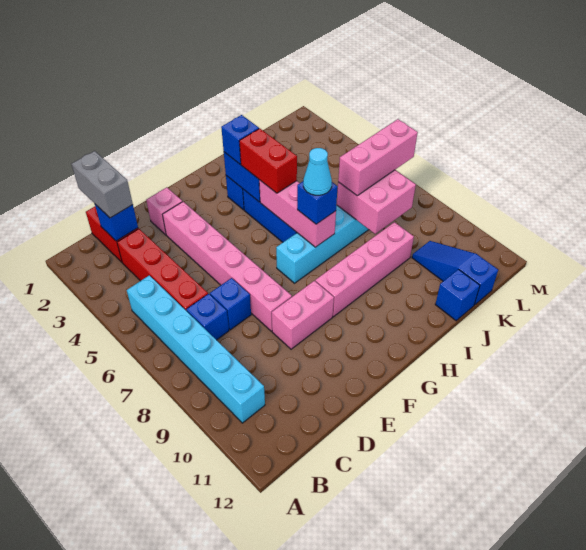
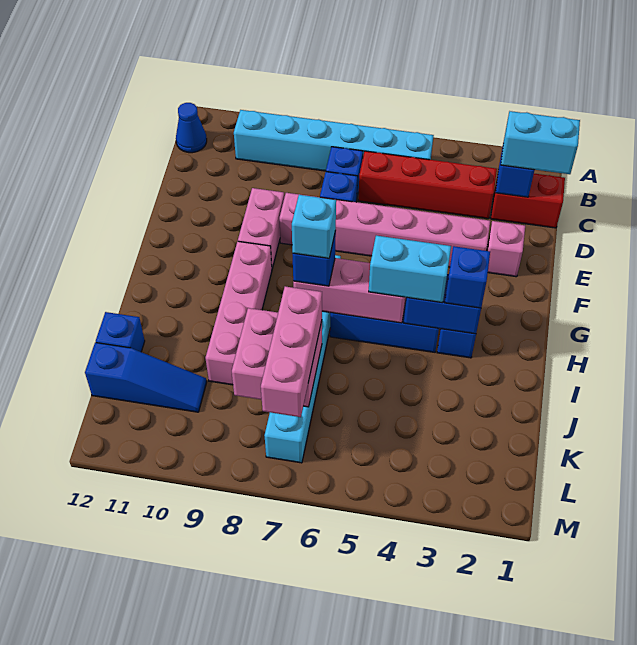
none -> blue cone B12 level 1
grey brick C1:C2 level 3 -> cyan brick C1:C2 level 3
red brick H4:H5 level 3 -> cyan brick H4:H5 level 3
cyan cone H7 level 4 -> cyan brick H7 level 4

